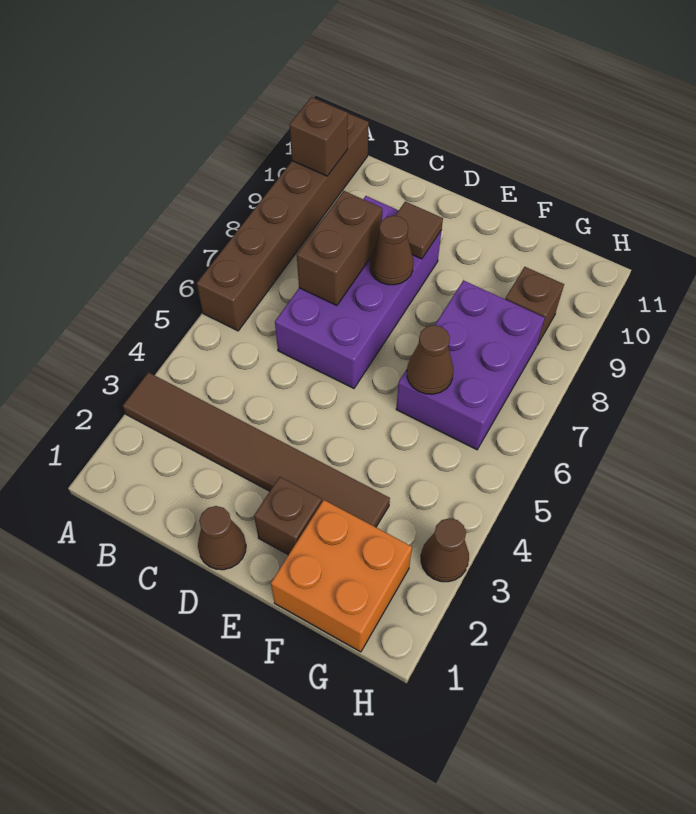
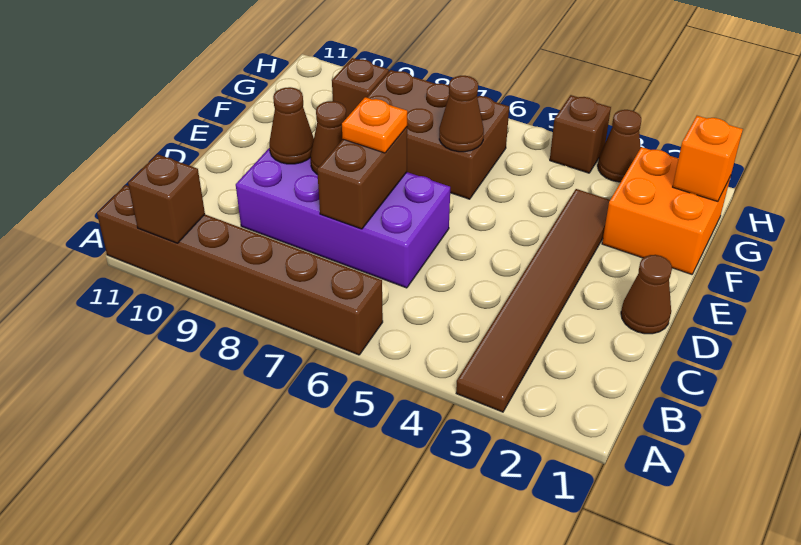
brown brick C7:C8 level 2 -> brown brick C7:D7 level 2
none -> orange plate D7 level 3
brown tile D9 level 2 -> brown cone D9 level 2
brown brick E2 level 1 -> brown brick H4 level 1
purple brick F6:G8 level 1 -> brown brick F6:G8 level 1
none -> orange brick G1 level 2

